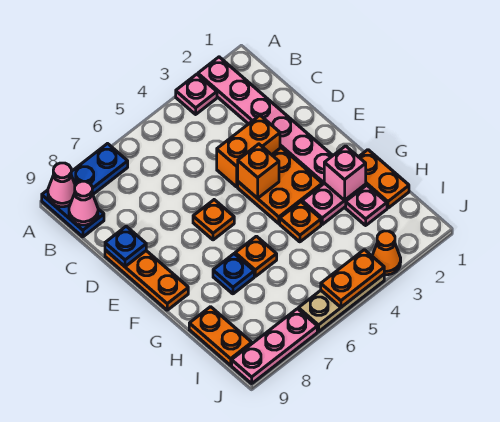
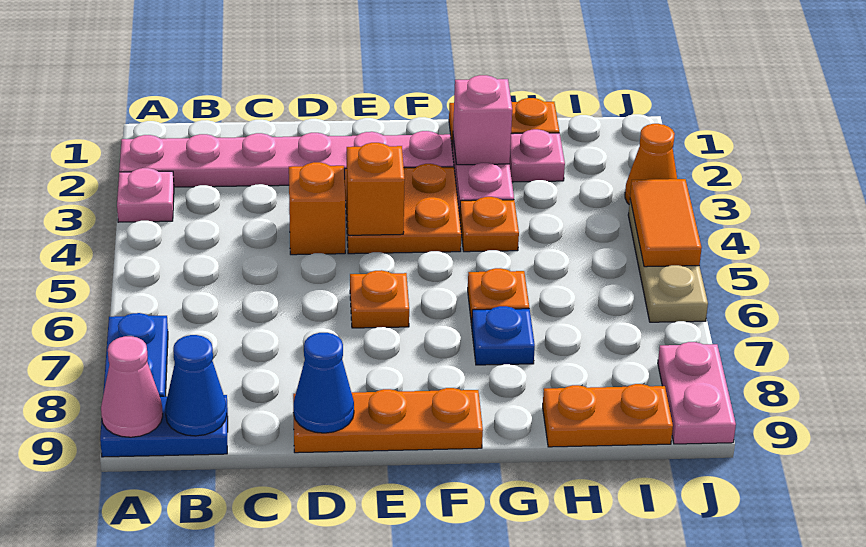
pink cone B9 level 2 -> blue cone B9 level 2
orange brick D3:D4 level 1 -> orange brick D4 level 1
blue plate D9 level 2 -> blue cone D9 level 2
orange plate J4:J5 level 2 -> orange tile J4:J5 level 2
pink plate J7:J9 level 1 -> pink plate J8:J9 level 1

